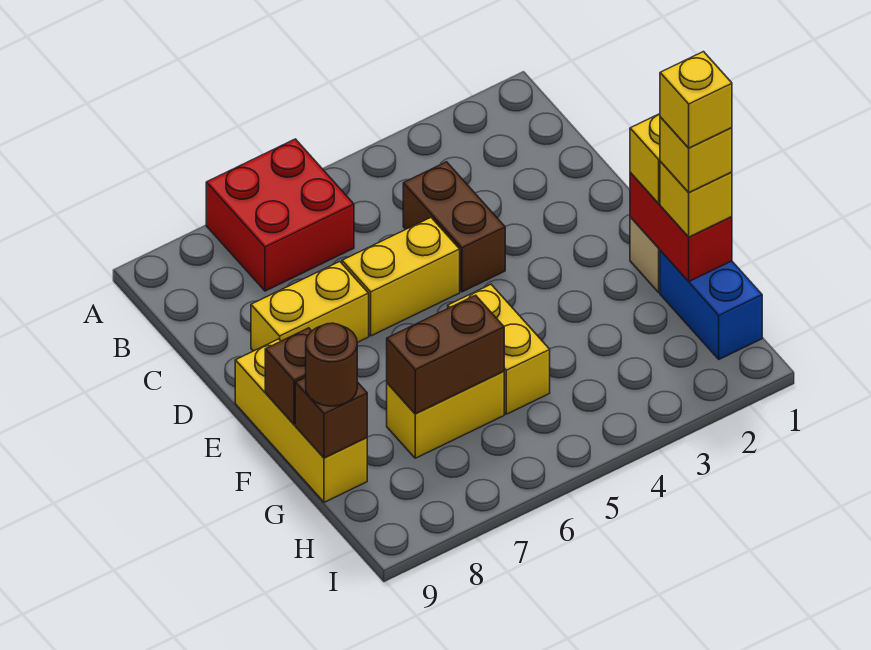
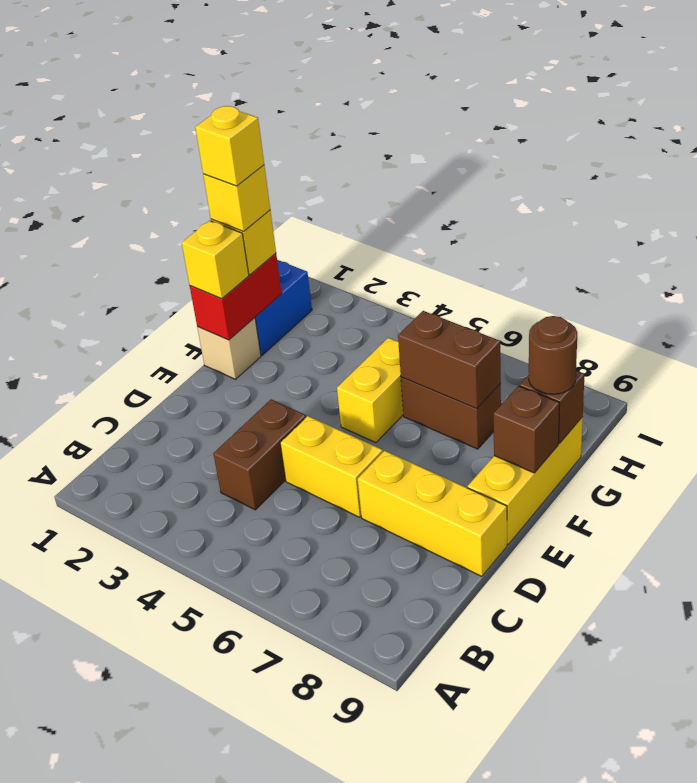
red brick A6:B7 level 1 -> none
yellow brick D7:D8 level 1 -> yellow brick D7:D9 level 1
yellow brick G6:G7 level 1 -> brown brick G6:G7 level 1

